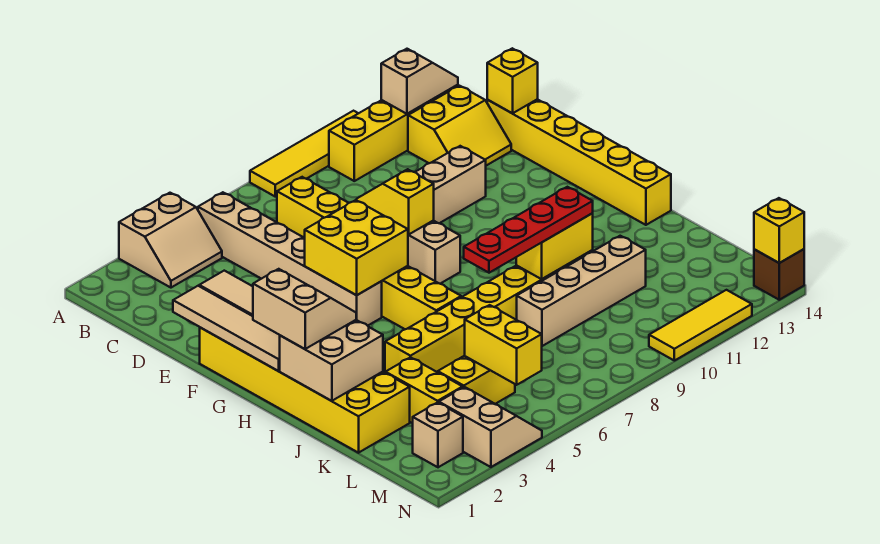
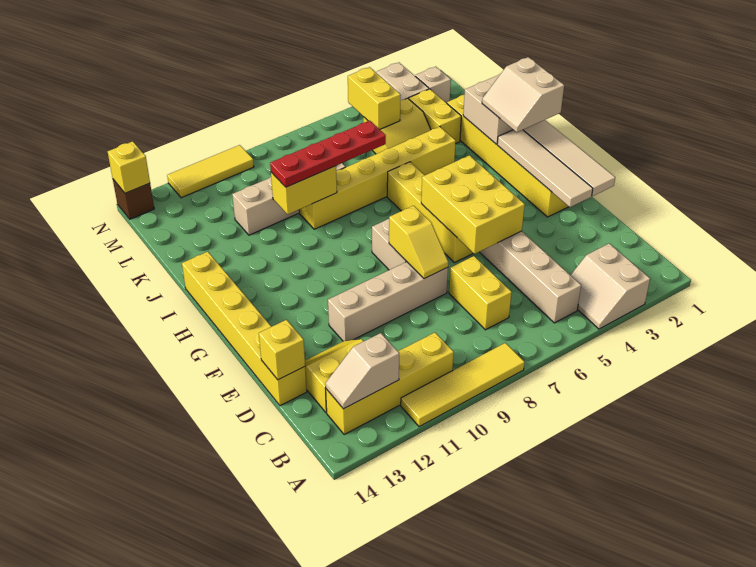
tan slope A3:B4 level 1 top A -> tan slope A3:B4 level 1 top 3
yellow brick F5:G6 level 2 -> yellow brick E5:G6 level 2

